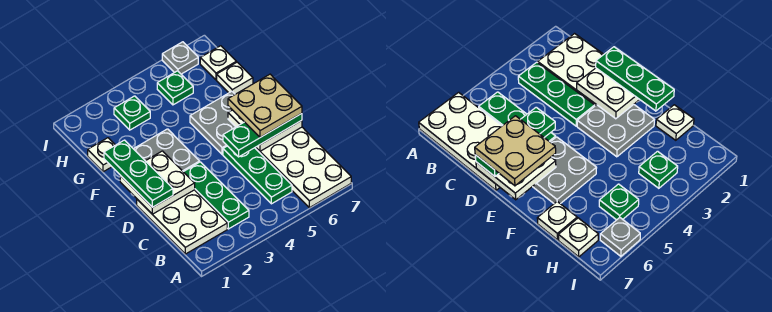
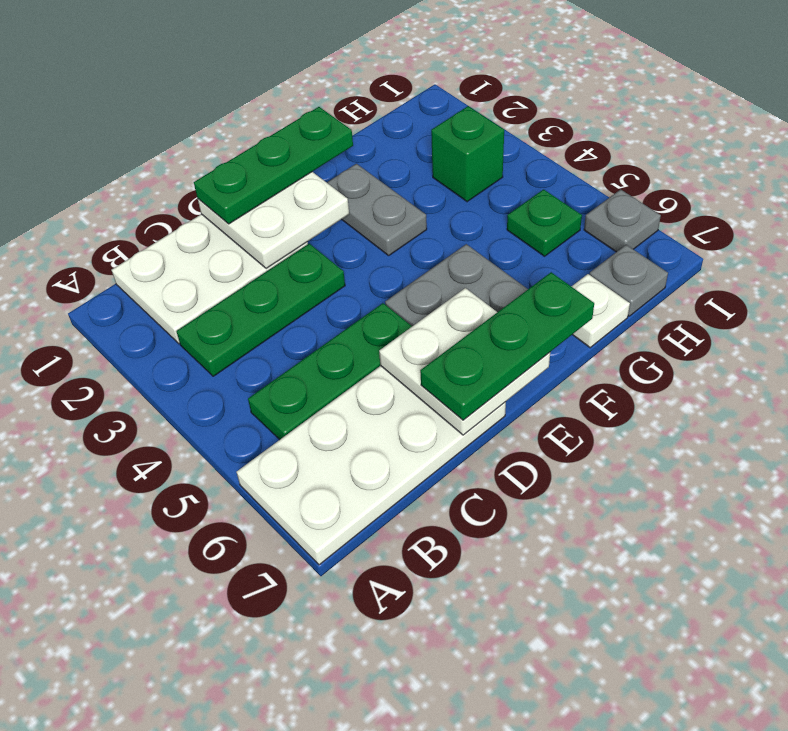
green plate D5:D7 level 3 -> green plate D7:F7 level 3
tan plate D6:E7 level 4 -> none
grey plate E2:F3 level 1 -> grey plate F2:F3 level 1
white plate G1 level 1 -> none
green plate H3 level 1 -> green brick H3 level 1
white plate H7 level 1 -> grey plate H7 level 1

